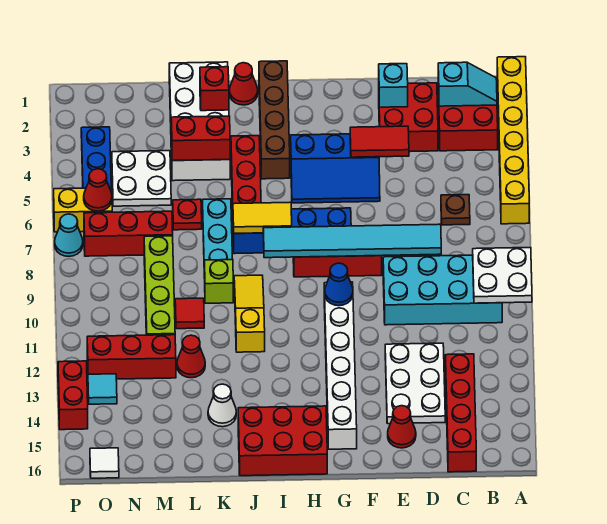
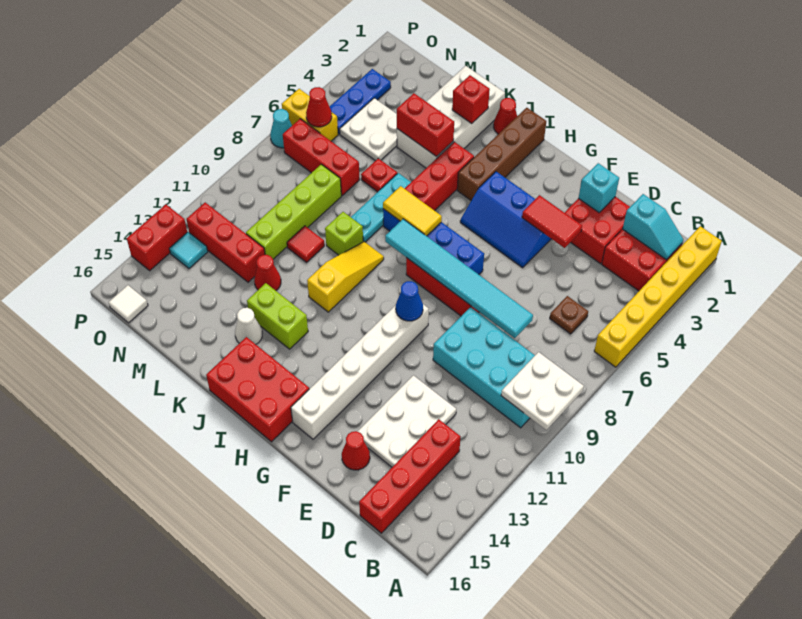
none -> lime brick J13:K13 level 1

